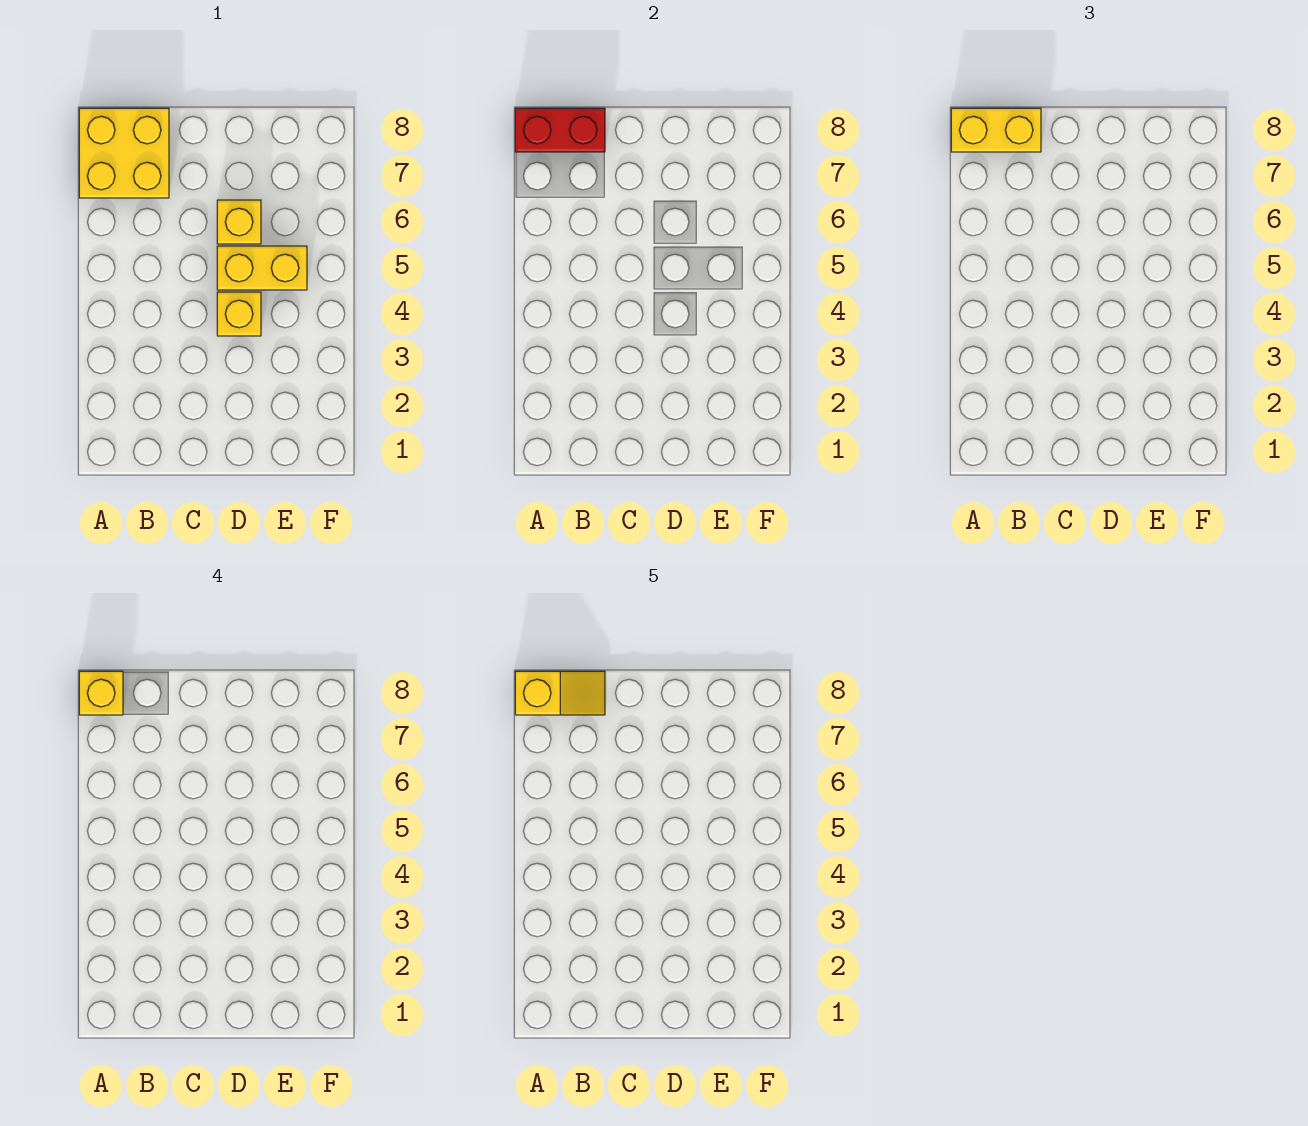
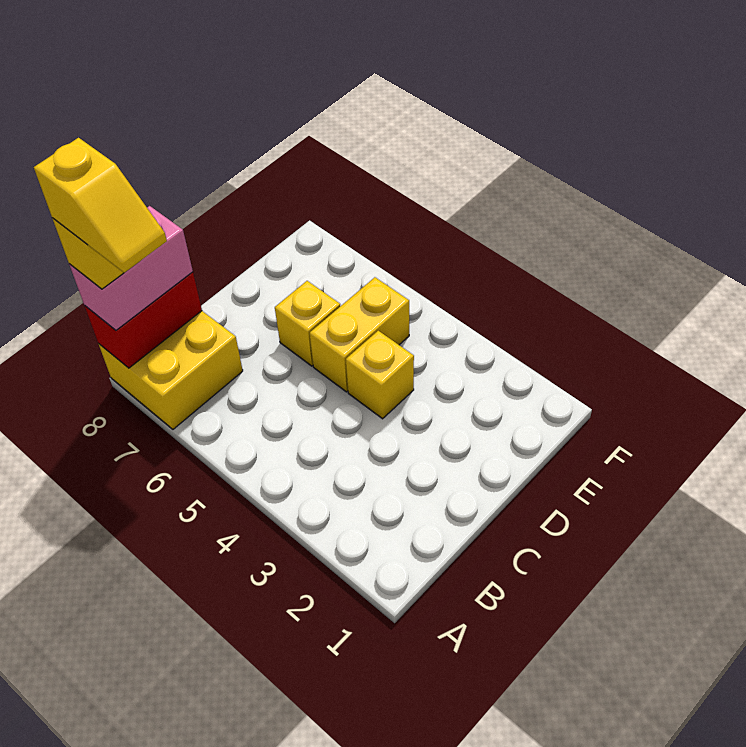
yellow brick A8:B8 level 3 -> pink brick A8:B8 level 3
yellow slope A8:B8 level 5 top A -> yellow slope A7:A8 level 5 top 8

